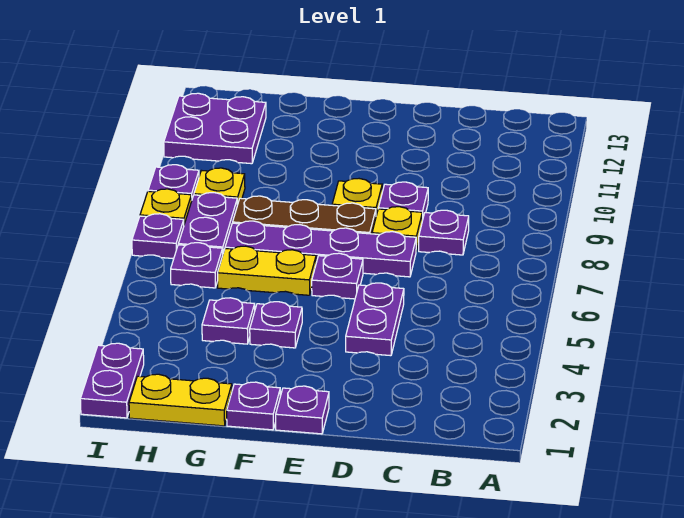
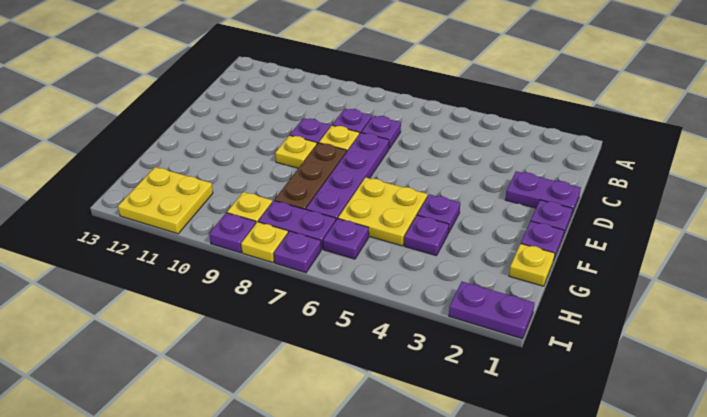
purple plate D4:D5 level 1 -> purple plate D1:D2 level 1
purple plate E6 level 1 -> purple plate C7 level 1
yellow plate F6:G6 level 1 -> yellow plate F5:G6 level 1
yellow plate G1:H1 level 1 -> yellow plate G1 level 1
purple plate H11:I12 level 1 -> yellow plate H11:I12 level 1

